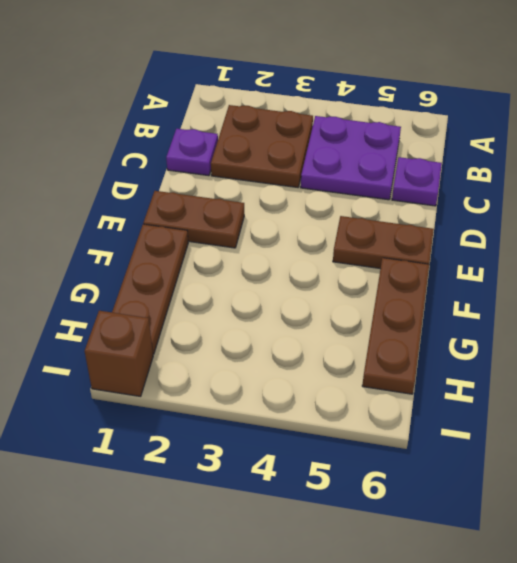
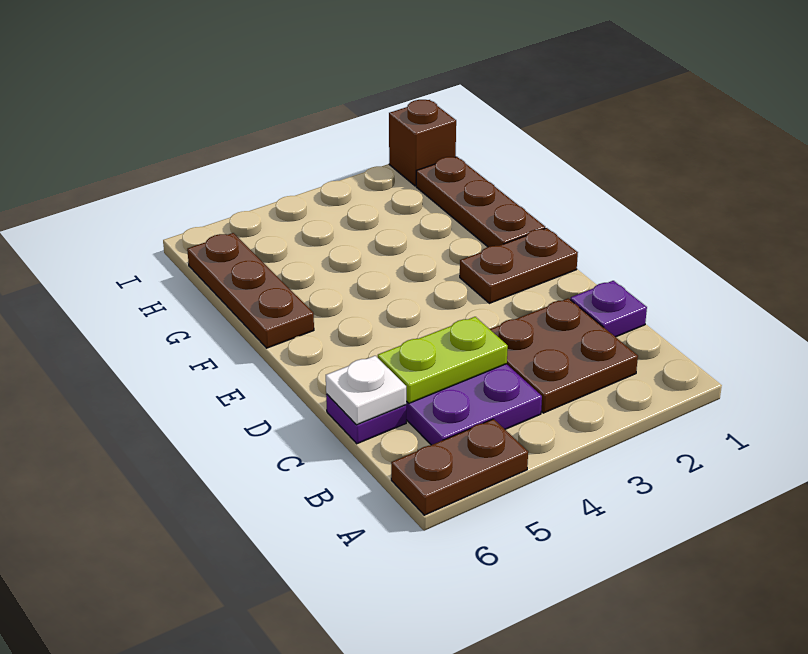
none -> lime plate C4:C5 level 2
none -> white plate C6 level 2
brown plate E5:E6 level 1 -> brown plate A5:A6 level 1

